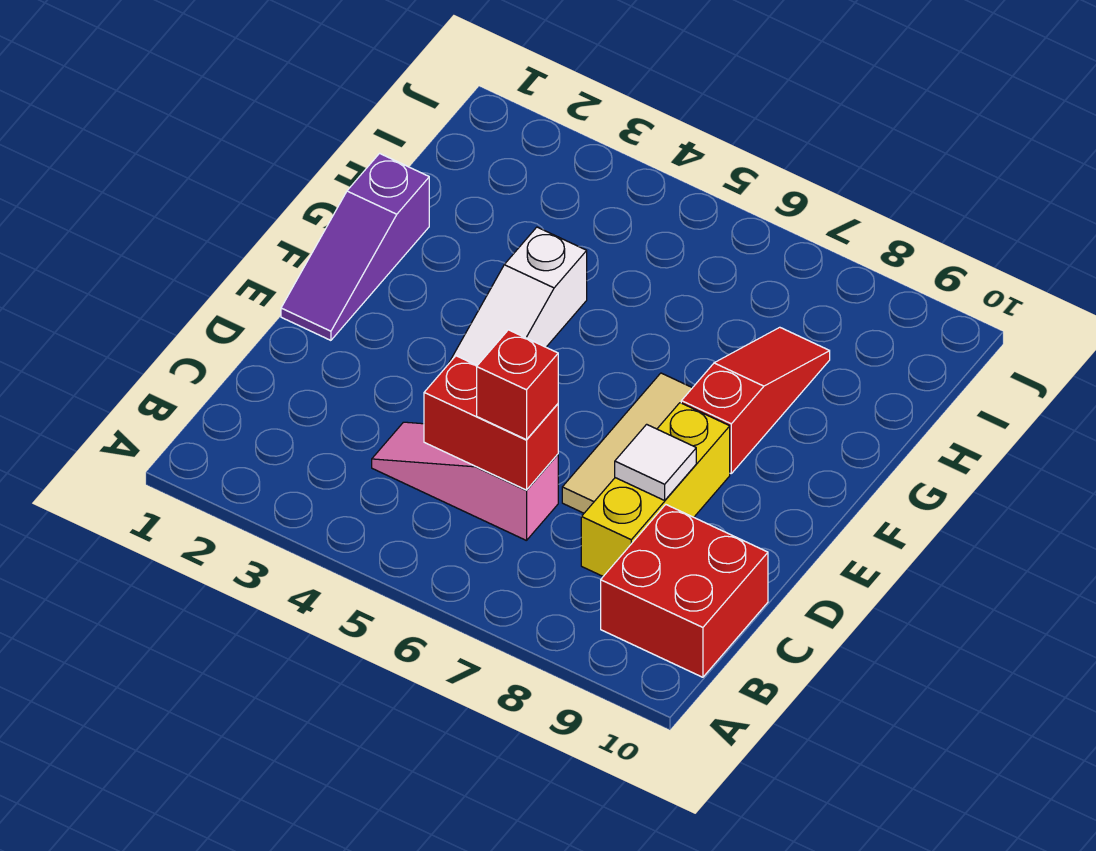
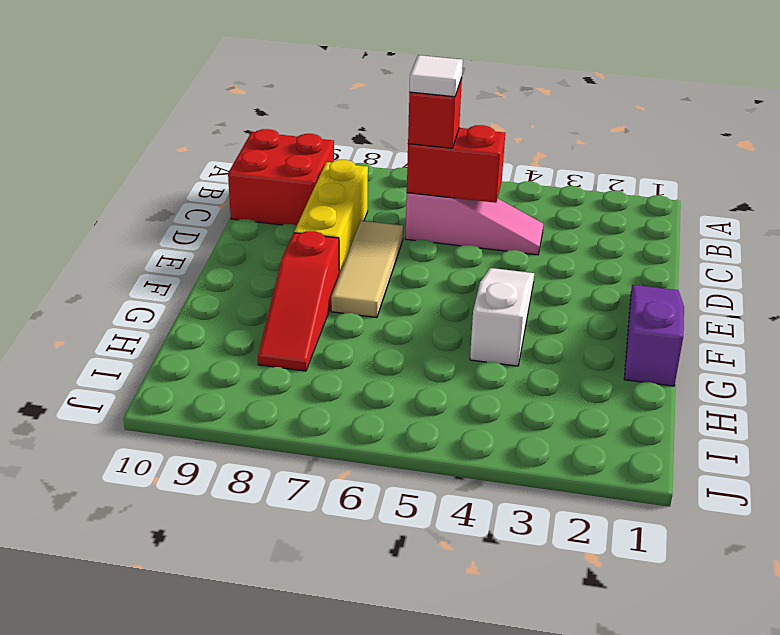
white tile D8 level 2 -> white tile C6 level 4

